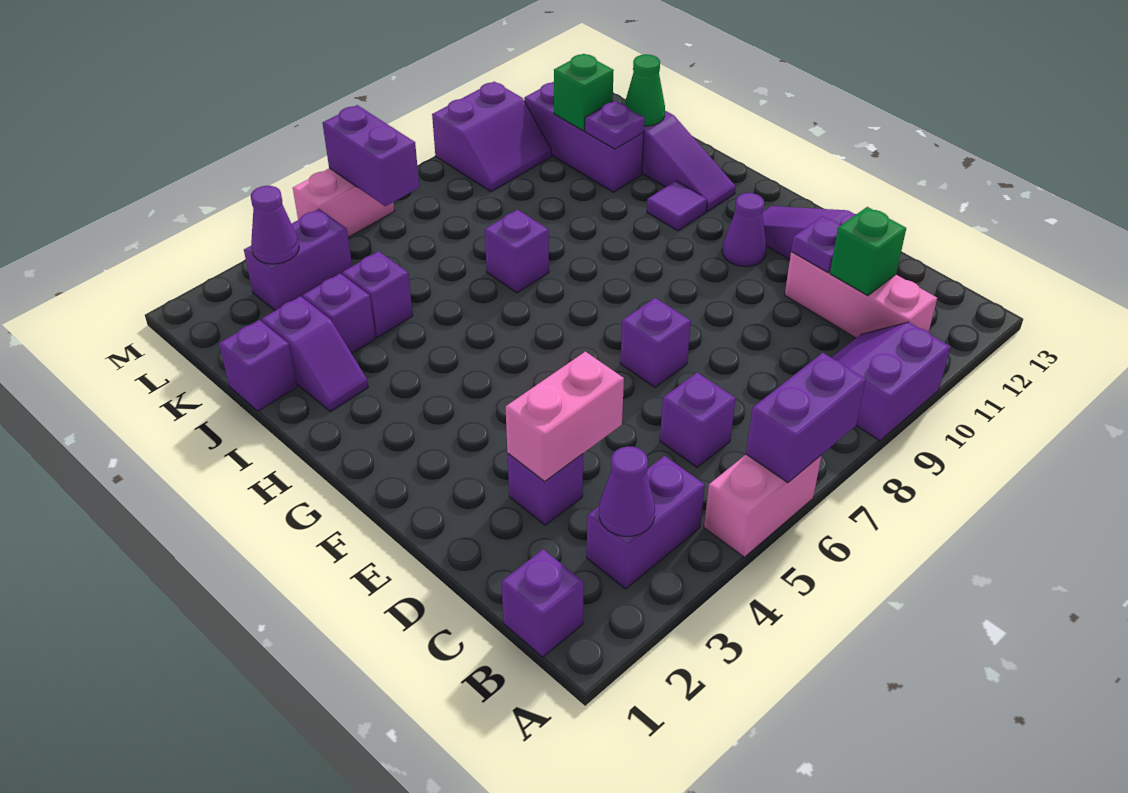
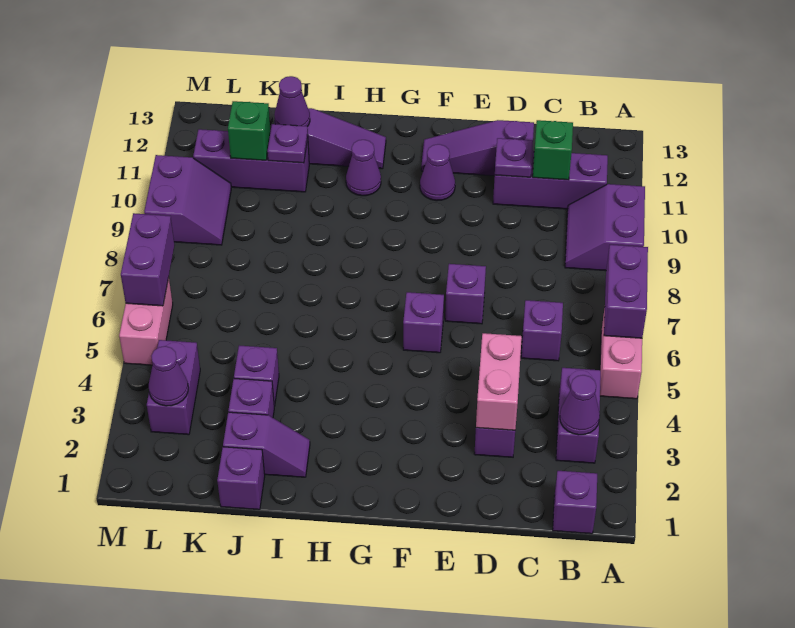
pink brick B11:D11 level 1 -> purple brick B11:D11 level 1
purple tile H11 level 1 -> purple cone H11 level 1
purple brick I7 level 1 -> purple brick F6 level 1
green cone J12 level 2 -> purple cone J12 level 2
purple brick L6:M6 level 2 -> purple brick M6:M7 level 2

